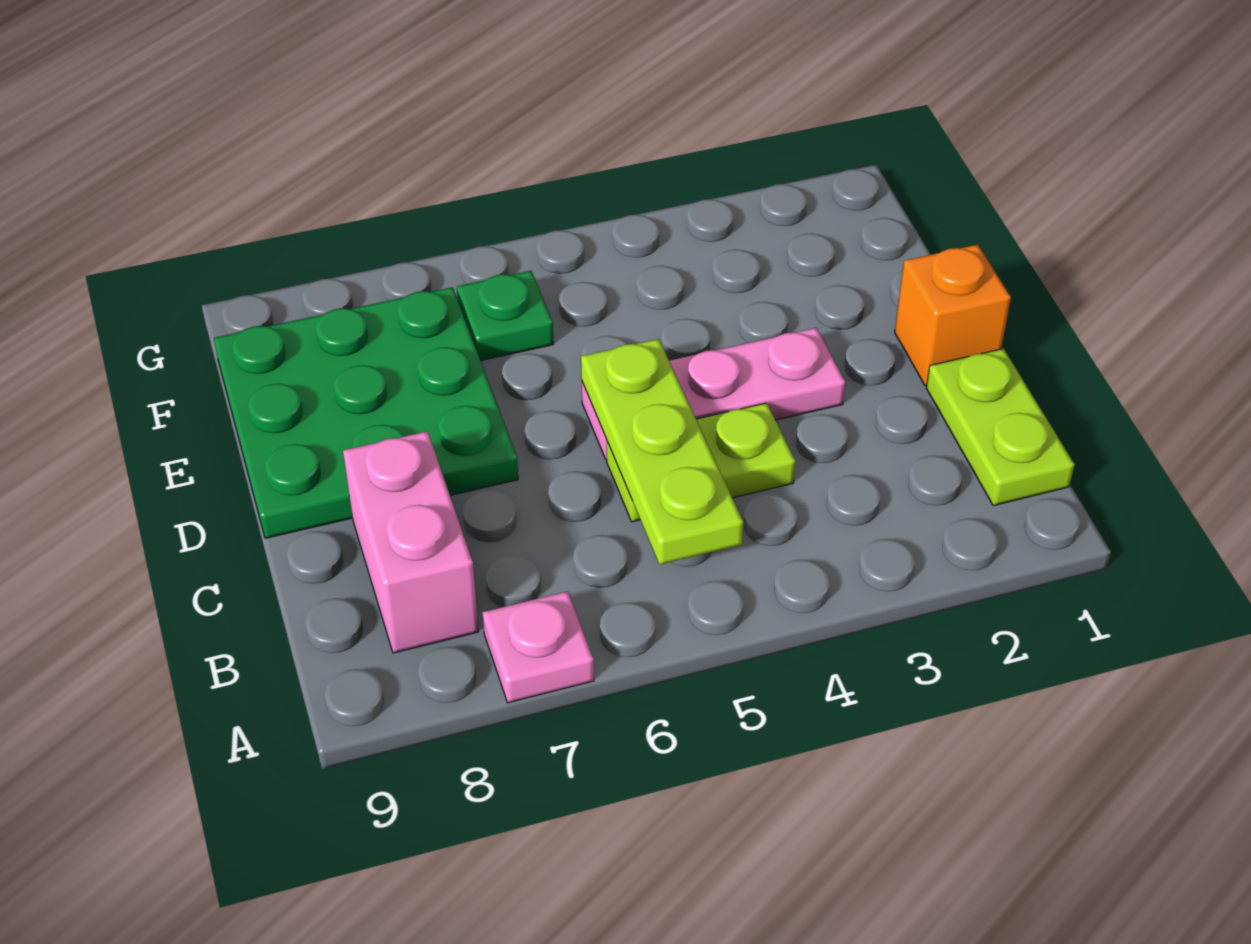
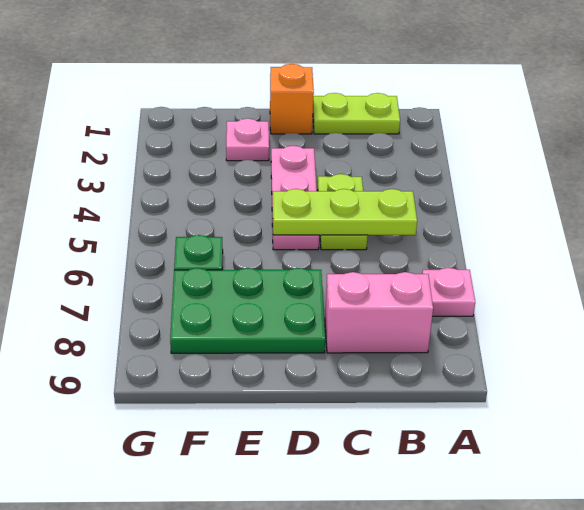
green plate D7:F9 level 1 -> green plate D7:F8 level 1
none -> pink plate E2 level 1

